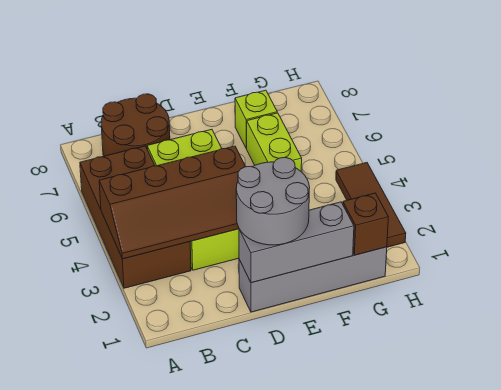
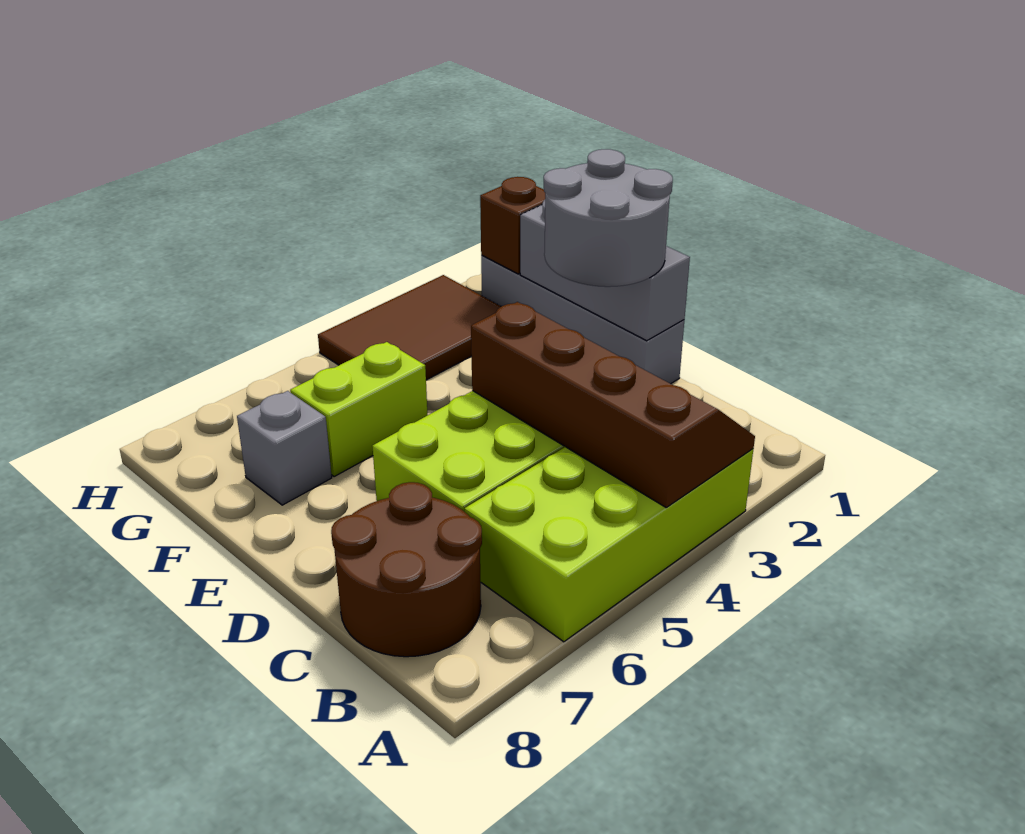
brown brick A3:B6 level 1 -> lime brick A3:B6 level 1
lime brick F7 level 1 -> grey brick F7 level 1
brown tile H2:H4 level 1 -> brown tile G2:H4 level 1

